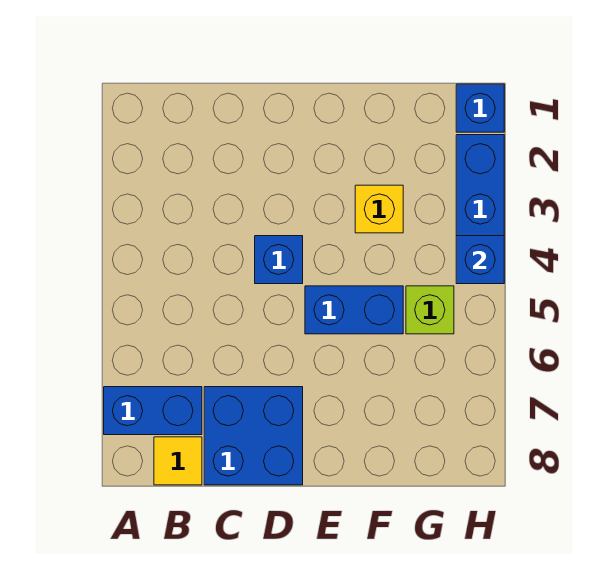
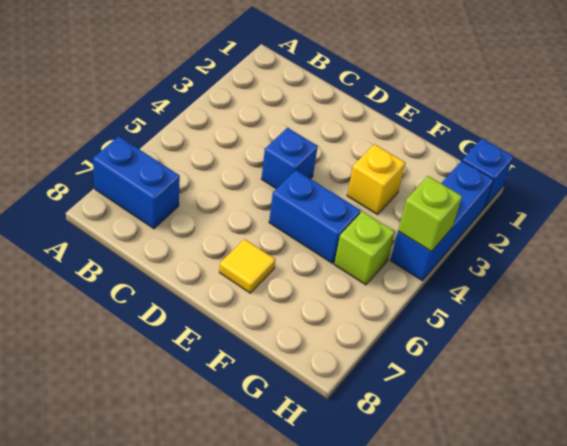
yellow tile B8 level 1 -> yellow tile E7 level 1
blue brick C7:D8 level 1 -> none
blue brick H4 level 2 -> lime brick H4 level 2

